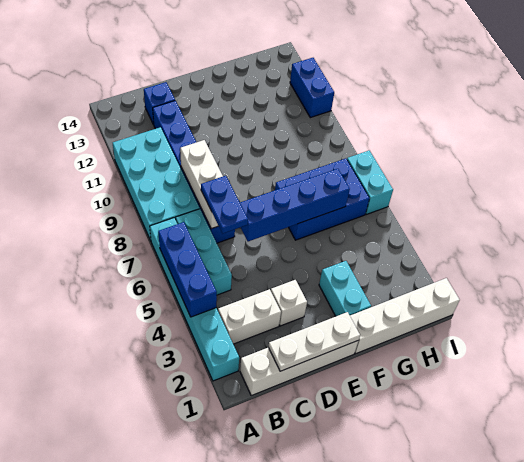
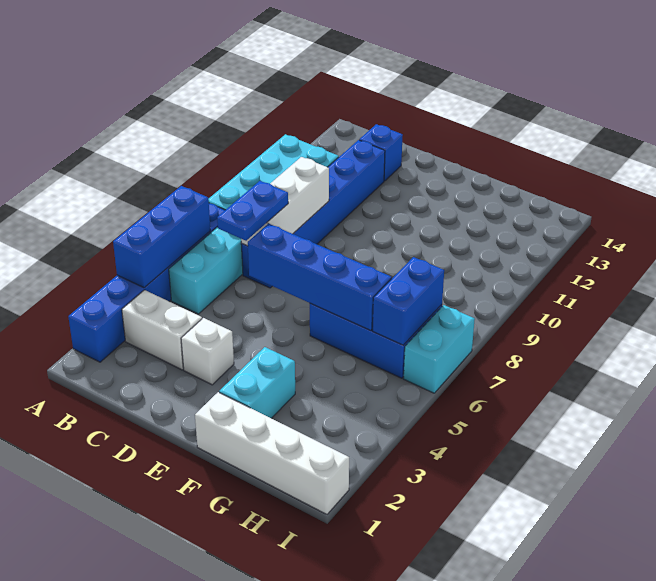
cyan brick A2:A7 level 1 -> blue brick A2:A7 level 1
white brick B1:E1 level 1 -> none
white plate C1:E1 level 2 -> none
blue brick I11:I12 level 1 -> blue brick H6:H7 level 2

